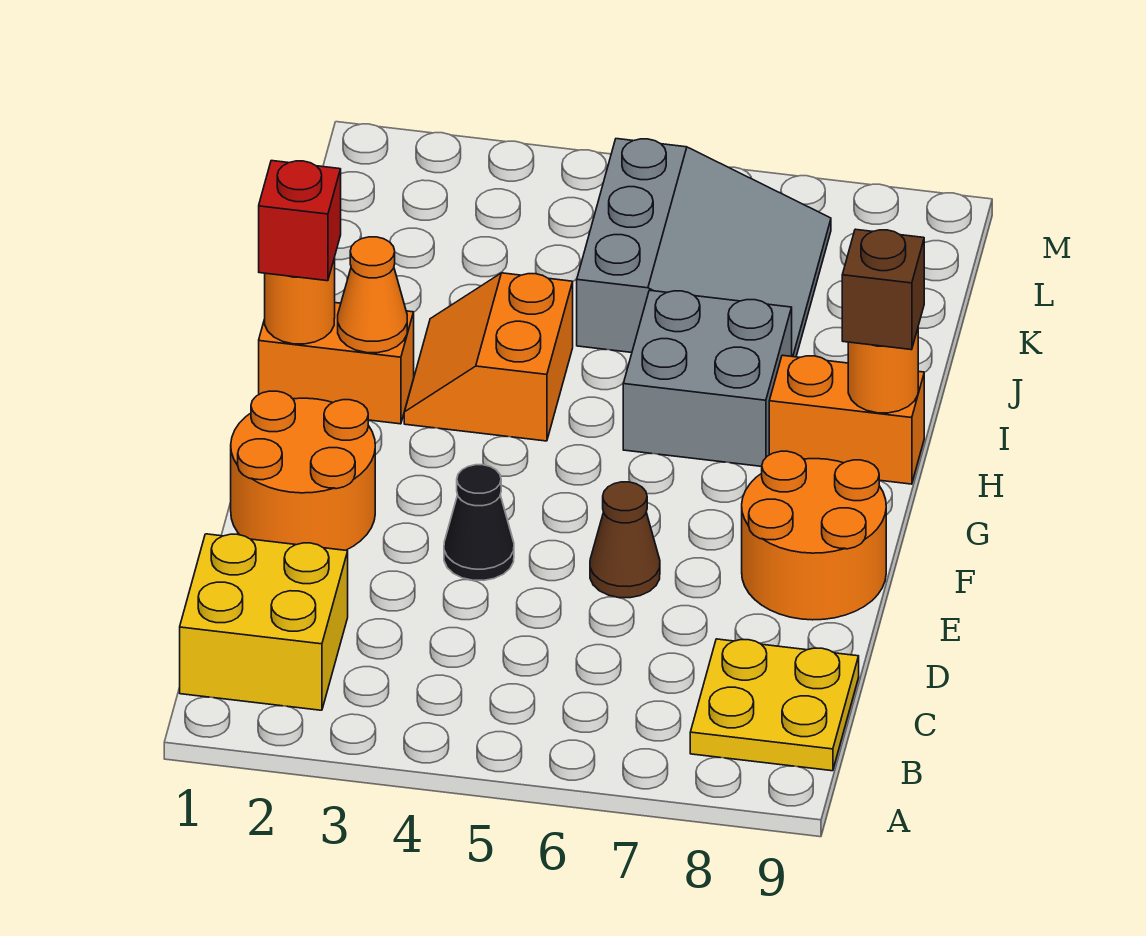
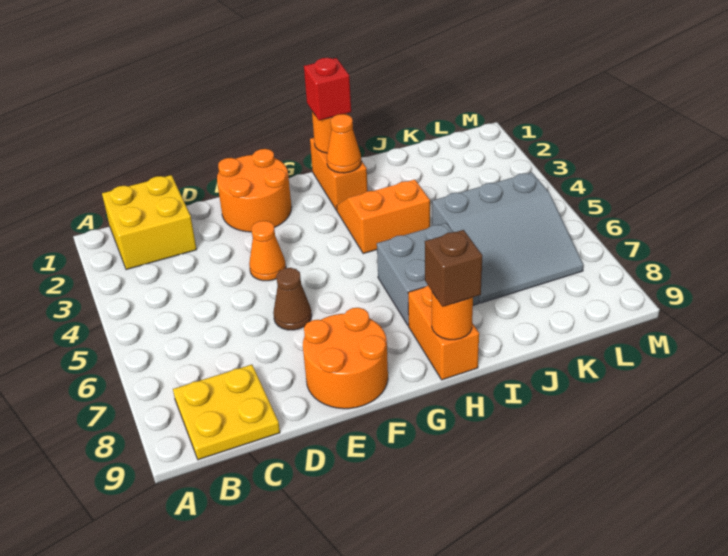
black cone E4 level 1 -> orange cone E4 level 1

